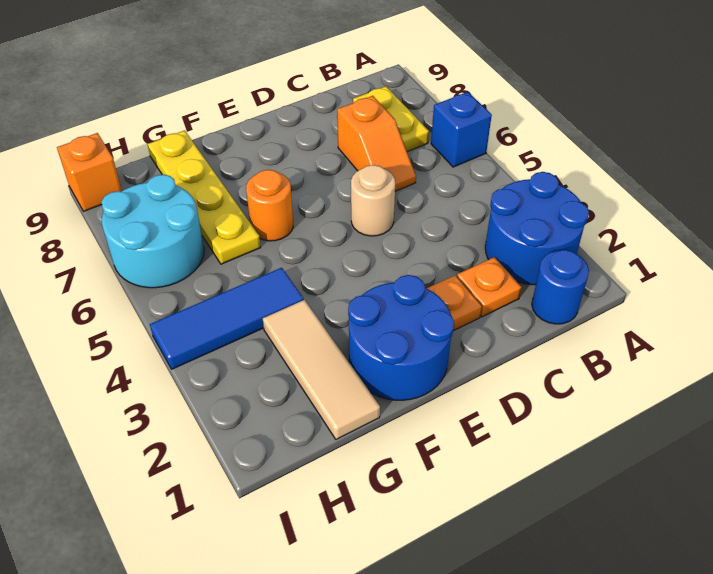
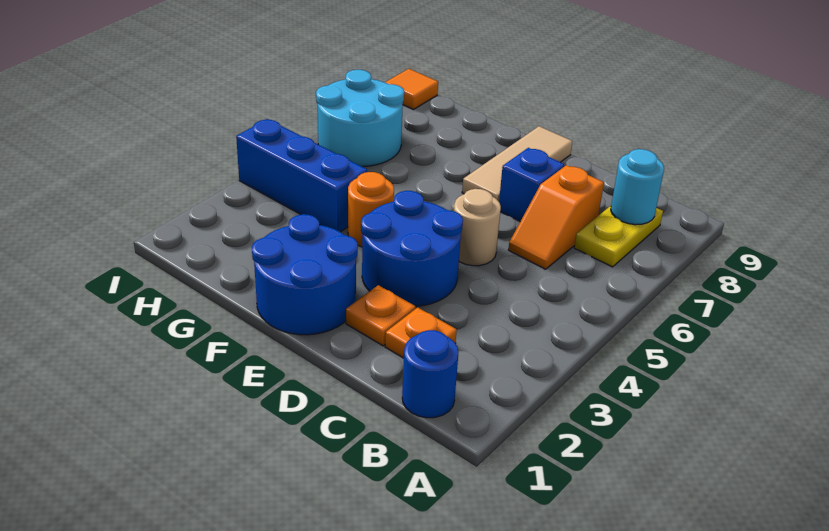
blue round brick A2:B3 level 1 -> blue round brick D3:E4 level 1
blue brick A6 level 1 -> blue brick D7 level 1
none -> cyan round brick B8 level 2
orange round brick F6 level 1 -> orange round brick F4 level 1
tan tile G1:G3 level 1 -> tan tile E7:E9 level 1
blue tile G4:I4 level 1 -> blue brick G4:I4 level 1
yellow plate G6:G9 level 1 -> none
orange brick I9 level 1 -> orange tile I9 level 1

